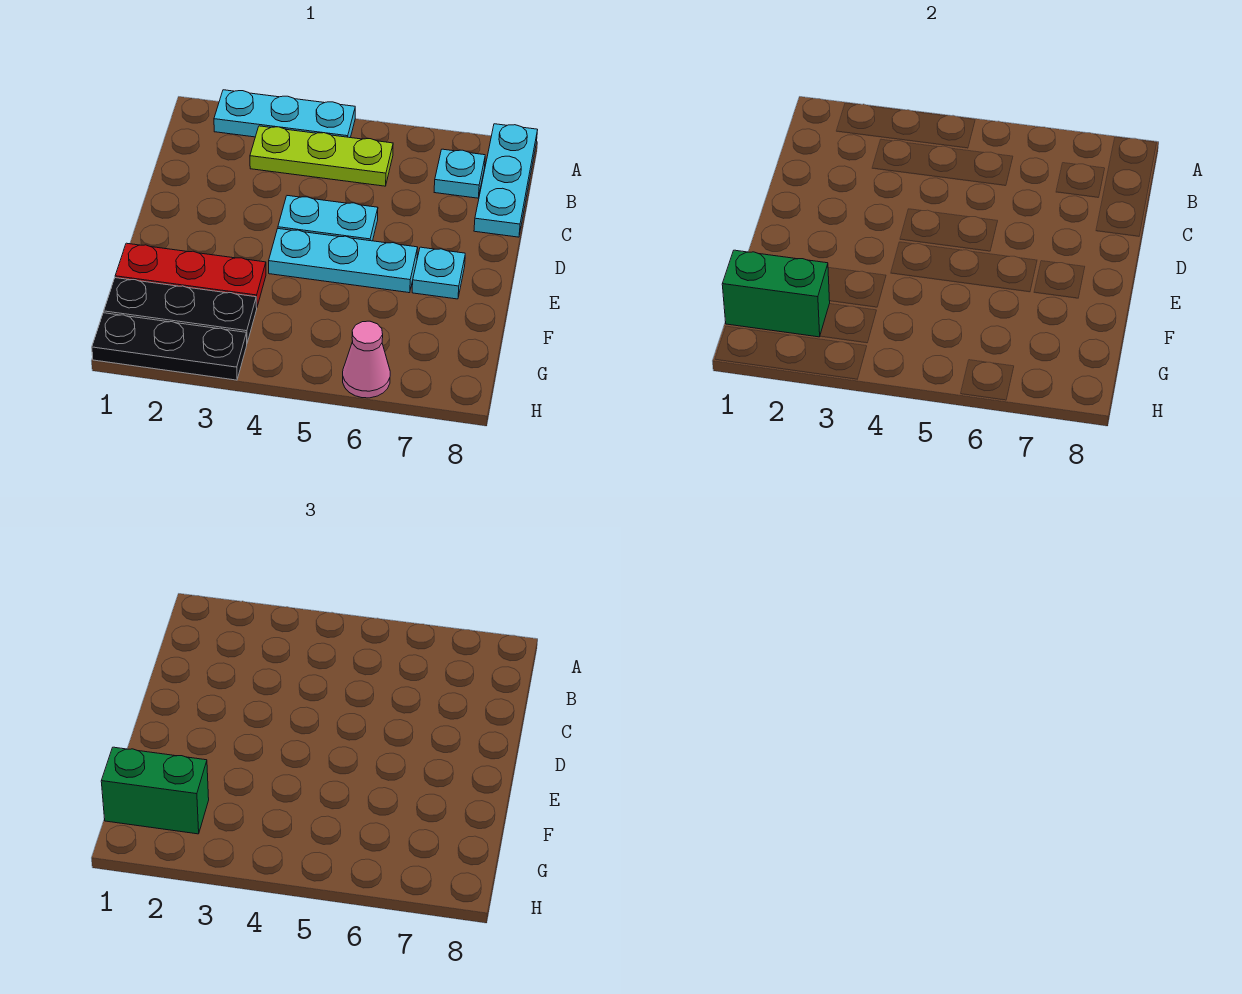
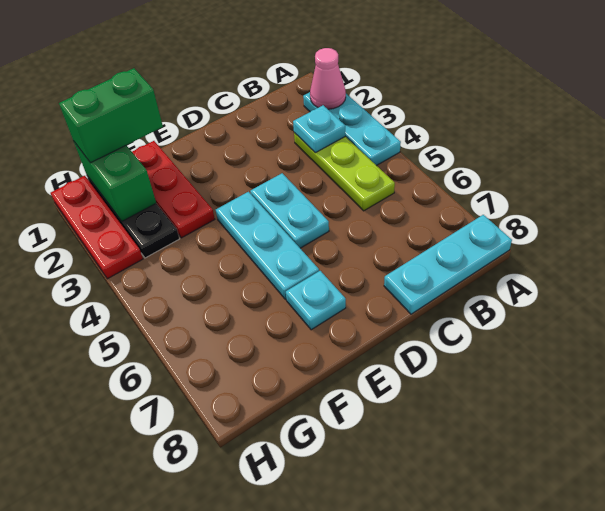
cyan plate B7 level 1 -> cyan plate B3 level 2
green brick G1:G2 level 3 -> green brick F1:G1 level 3
black plate H1:H3 level 1 -> red plate H1:H3 level 1
pink cone H6 level 1 -> pink cone A2 level 2

